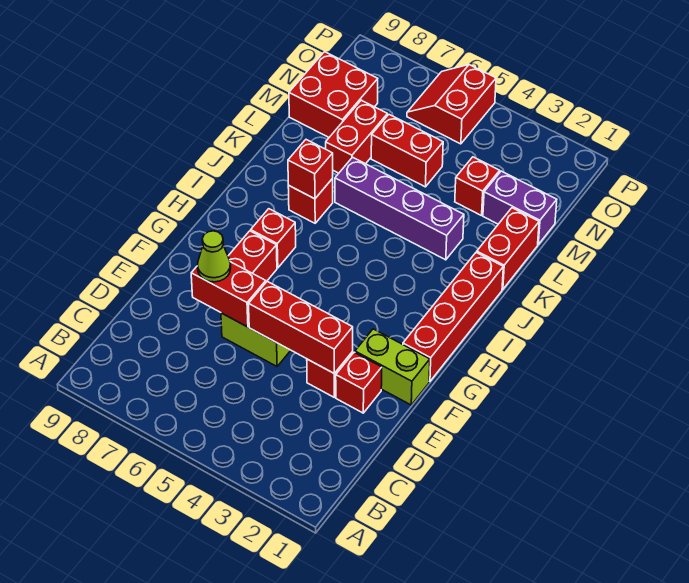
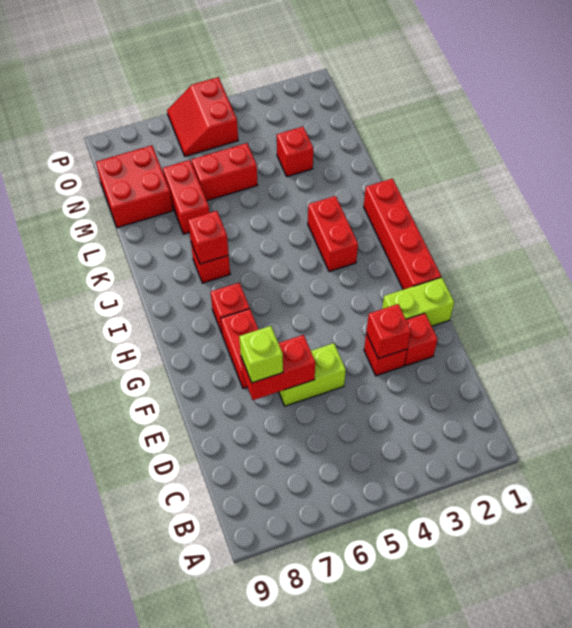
red brick E3:E5 level 2 -> red brick E3 level 2
lime cone E7 level 3 -> lime brick E7 level 3
red brick K1:L1 level 1 -> red brick I3:J3 level 1
purple brick K3:K6 level 1 -> none
purple brick M1:M2 level 1 -> none

